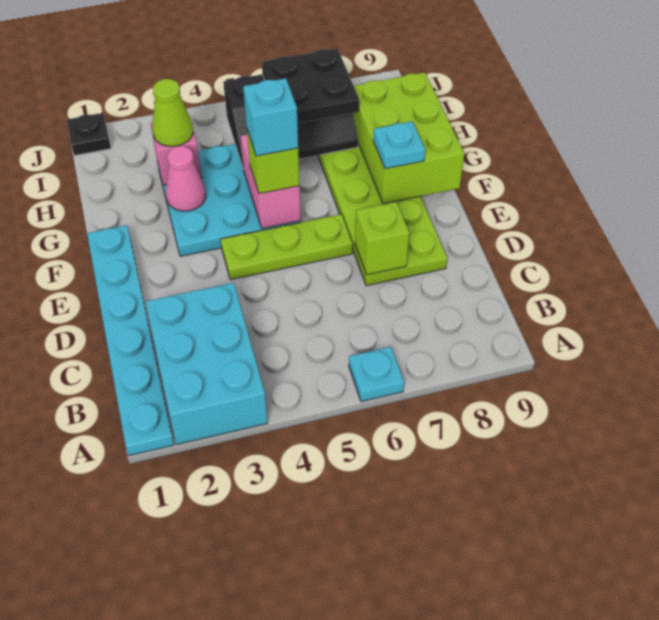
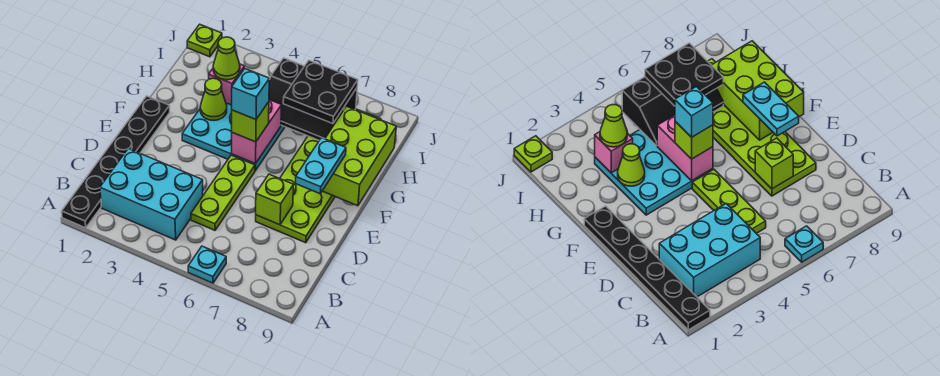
cyan plate A1:F1 level 1 -> black plate A1:F1 level 1
cyan brick A2:C3 level 1 -> cyan brick B2:C4 level 1
lime plate E4:E6 level 1 -> lime plate C5:E5 level 1
cyan plate F8 level 3 -> cyan plate E8:F8 level 3
pink cone G3 level 2 -> lime cone G3 level 2
black plate J1 level 1 -> lime plate J1 level 1

